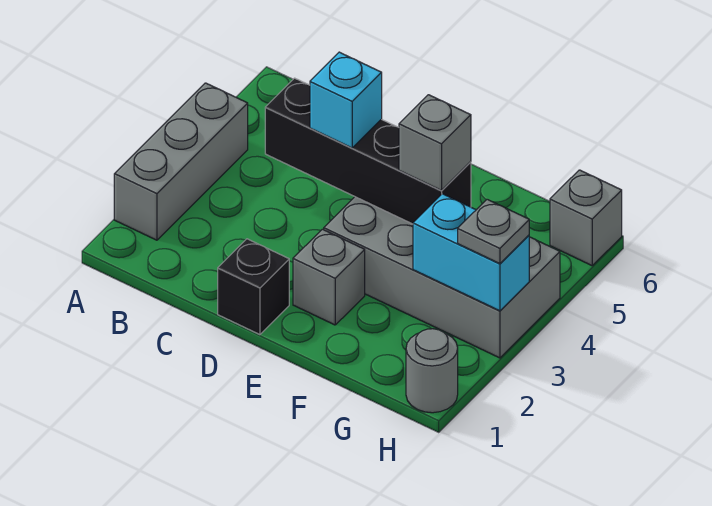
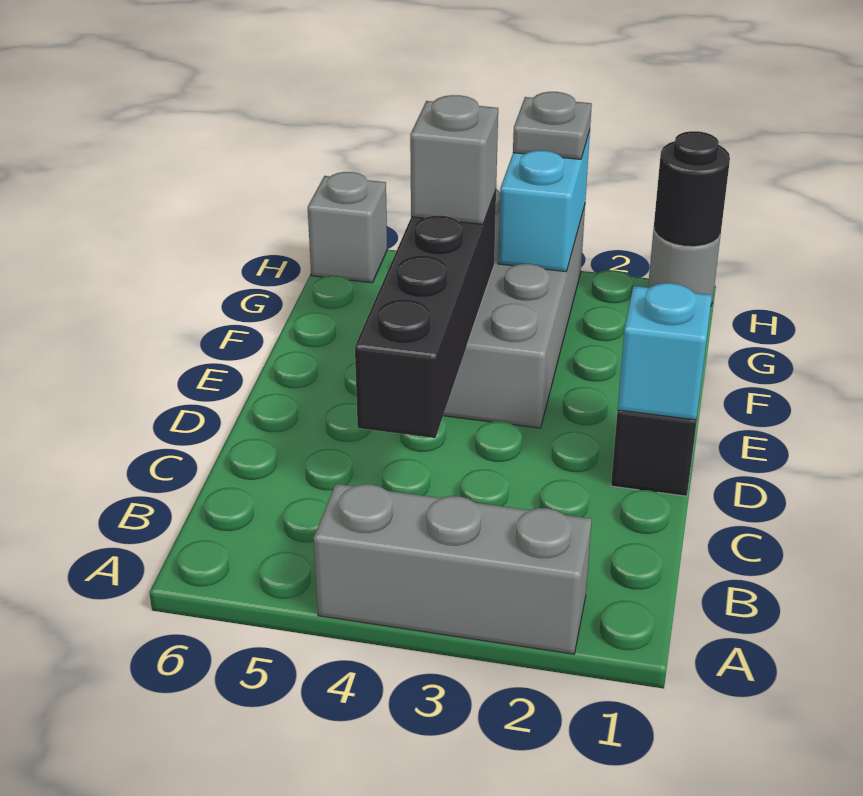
cyan brick D4 level 3 -> cyan brick D1 level 2
grey brick E2 level 1 -> none
none -> black round brick H1 level 2

